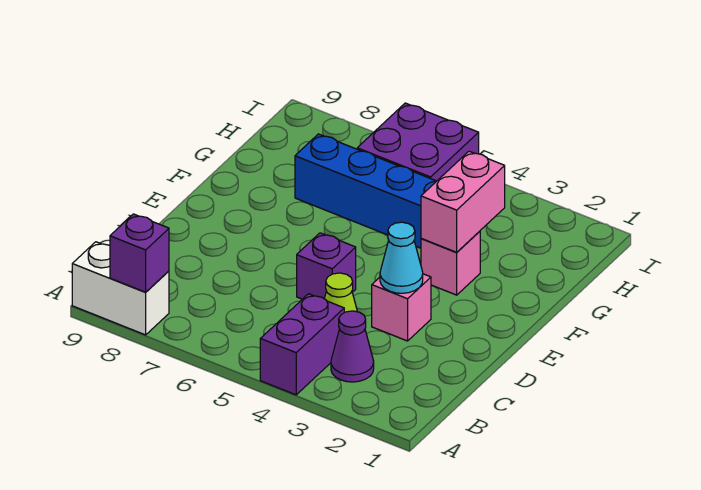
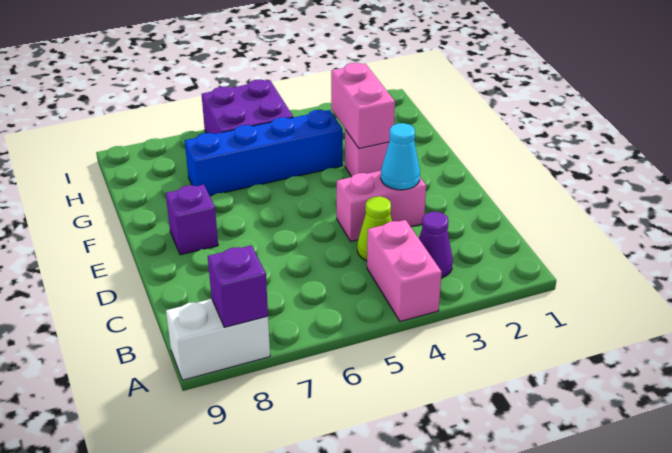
purple brick A4:B4 level 1 -> pink brick A4:B4 level 1
pink brick D3 level 1 -> pink brick D3:D4 level 1
purple brick D5 level 1 -> purple brick E8 level 1

